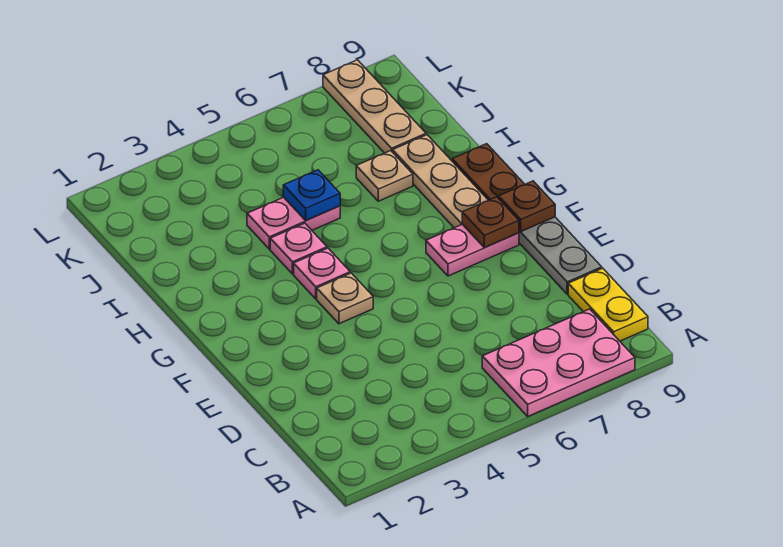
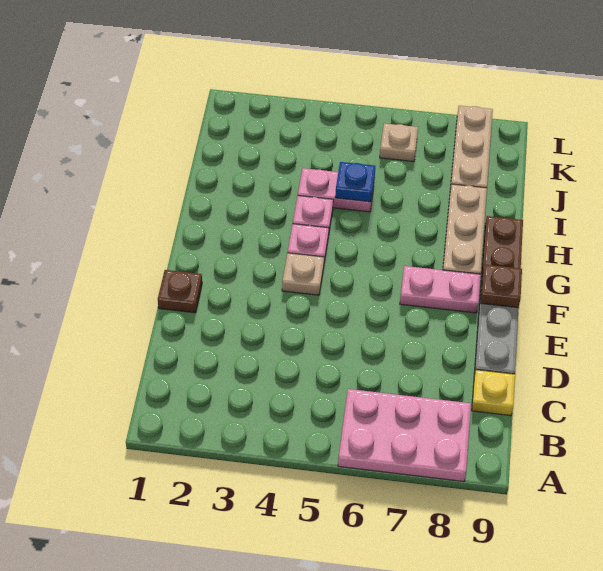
yellow plate B9:C9 level 1 -> yellow plate C9 level 1
brown plate F8 level 2 -> brown plate E1 level 1
tan plate I7 level 1 -> tan plate K6 level 1

